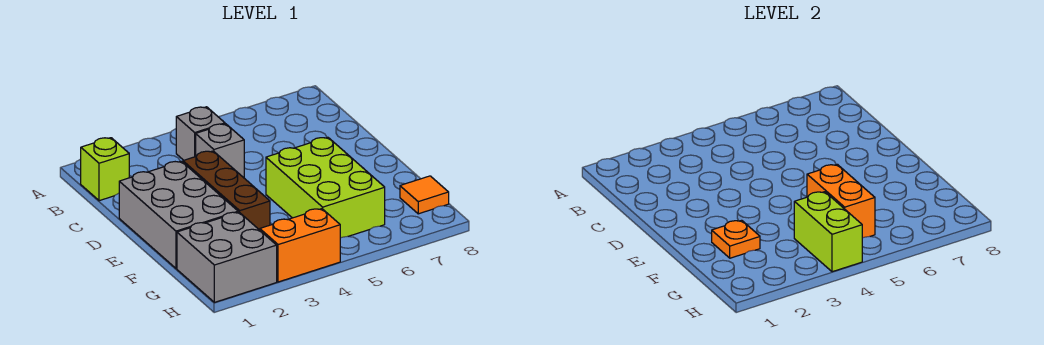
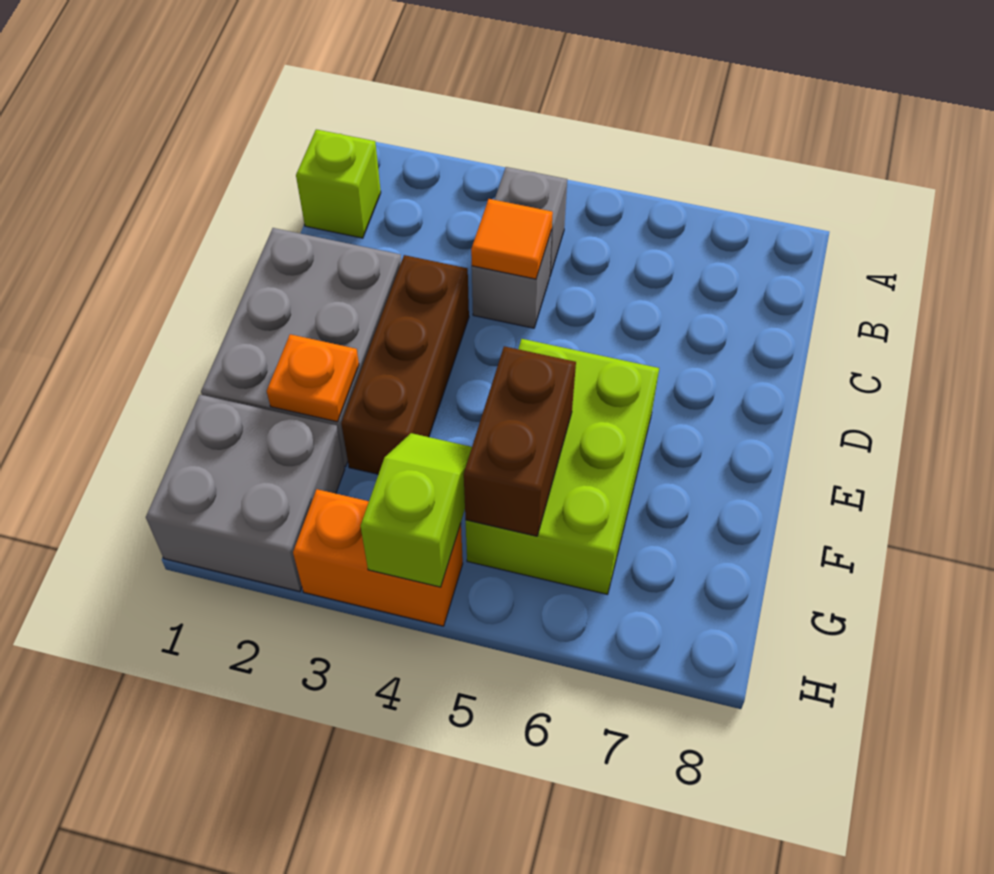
orange brick F5:G5 level 2 -> brown brick F5:G5 level 2
lime brick G4:H4 level 2 -> lime slope G4:H4 level 2 top H
orange tile G8 level 1 -> orange tile C4 level 2

